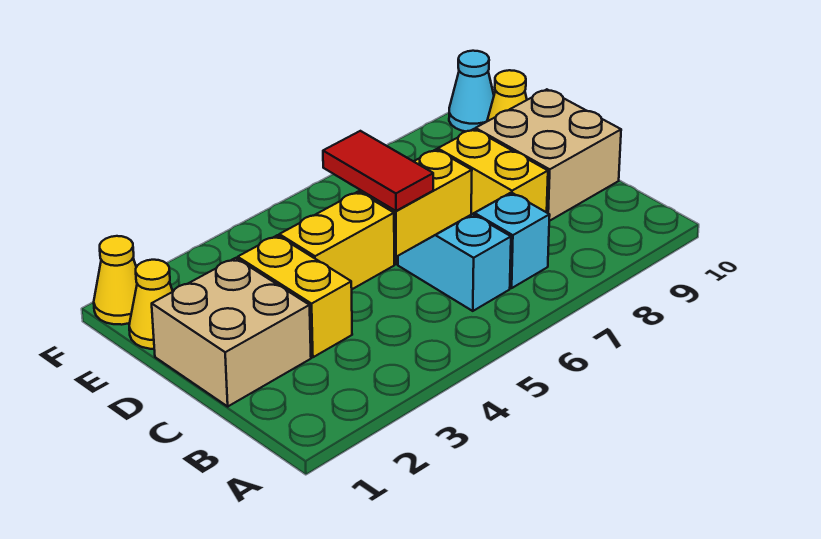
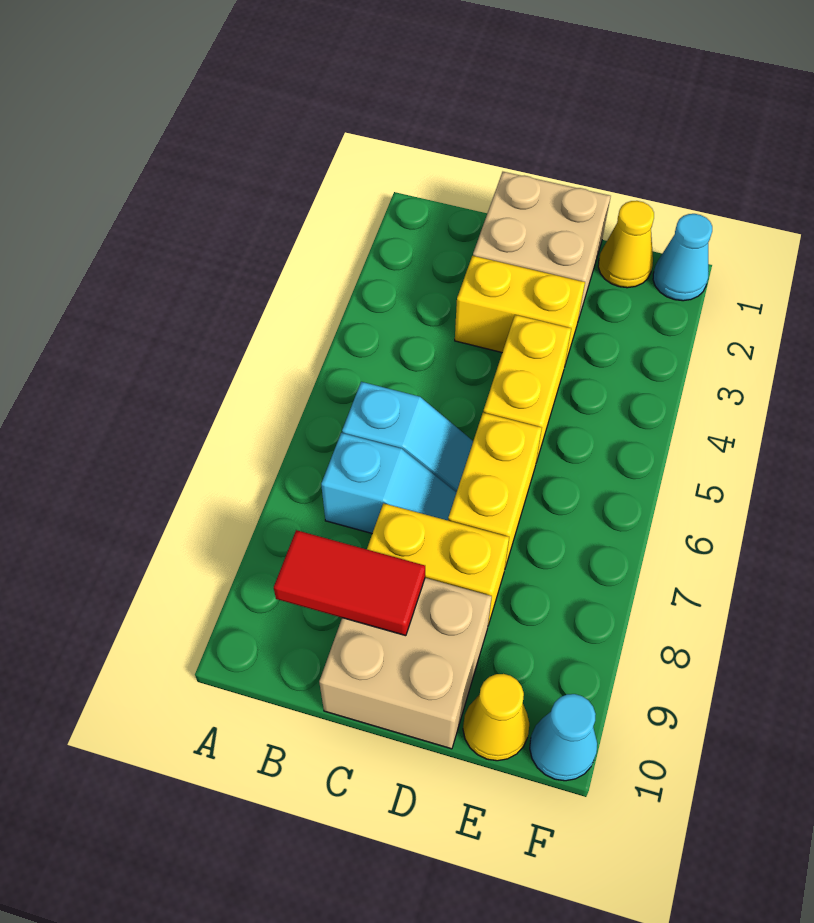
red tile D6:E6 level 2 -> red tile B9:C9 level 2
yellow cone F1 level 1 -> cyan cone F1 level 1

